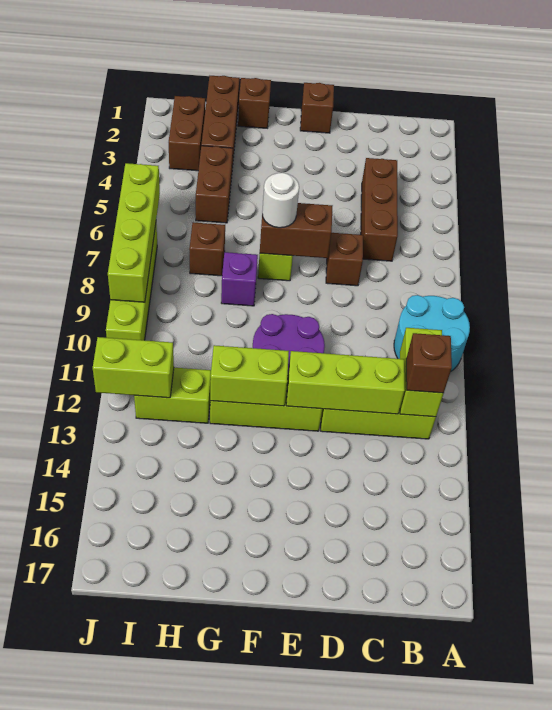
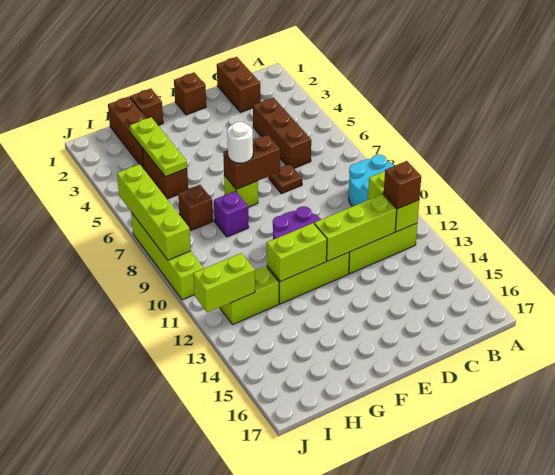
brown brick D7 level 1 -> brown plate D7 level 1
none -> lime plate H3:H5 level 2
brown brick I2:I3 level 1 -> brown brick C1:C2 level 1

